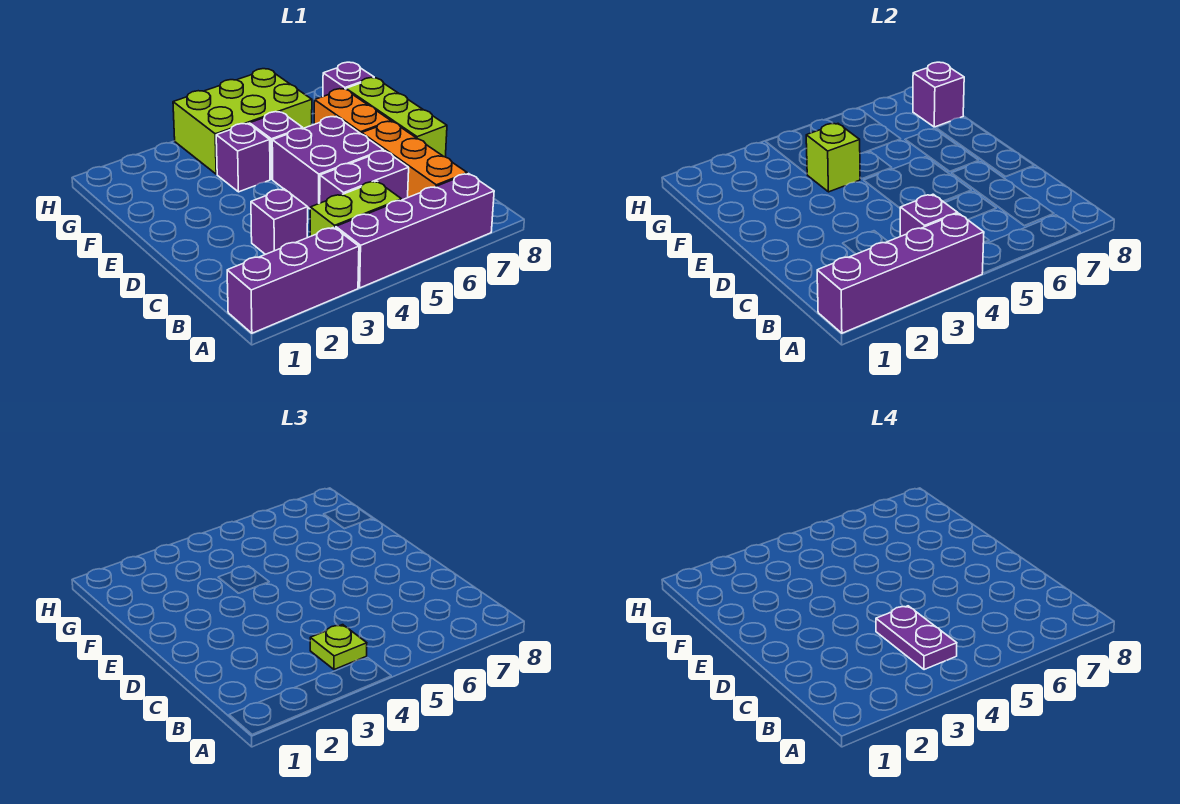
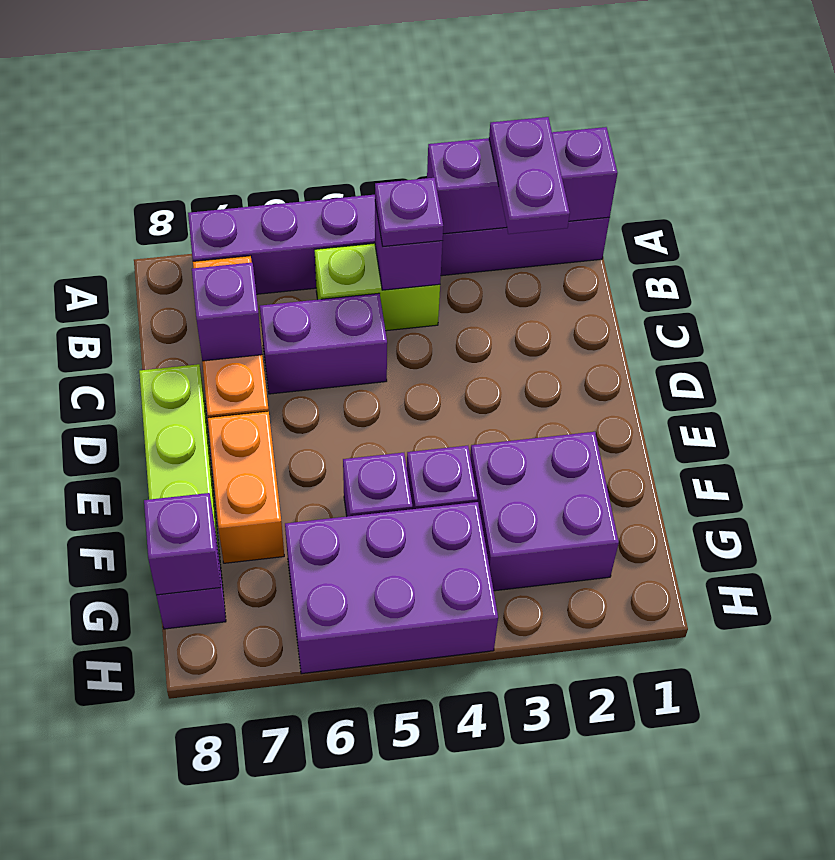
purple brick A1:A4 level 2 -> purple brick A1:A3 level 2
lime plate B4 level 3 -> purple plate B4 level 3
purple plate B4:C4 level 4 -> purple plate A2:B2 level 3
purple brick C3 level 1 -> purple brick C7 level 2
purple brick D5:E6 level 1 -> purple brick F2:G3 level 1
lime brick F4 level 2 -> none
lime brick G4:H6 level 1 -> purple brick G4:H6 level 1

